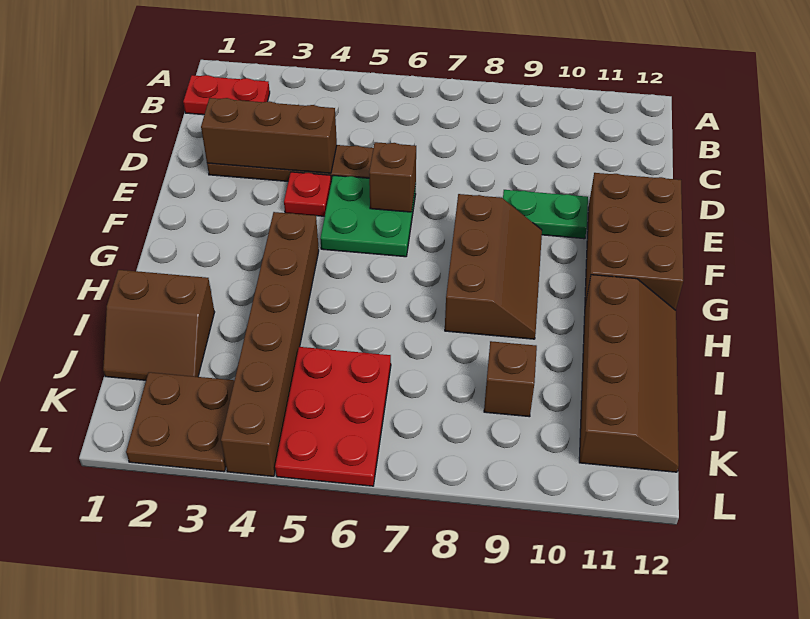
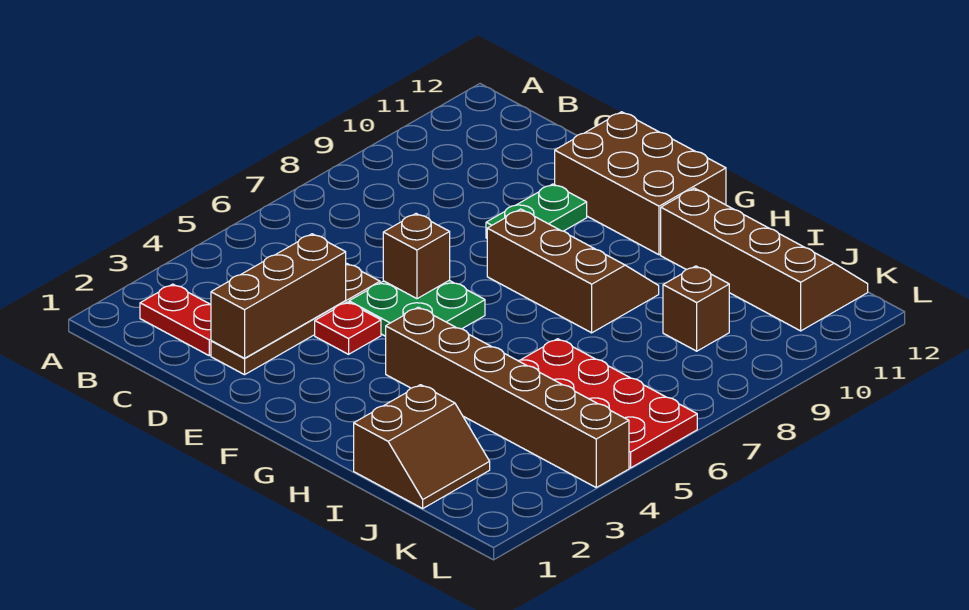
red plate B1:B2 level 1 -> red plate B2:C2 level 1
red plate J5:L6 level 1 -> red plate I5:L6 level 1
brown plate K2:L3 level 1 -> none

